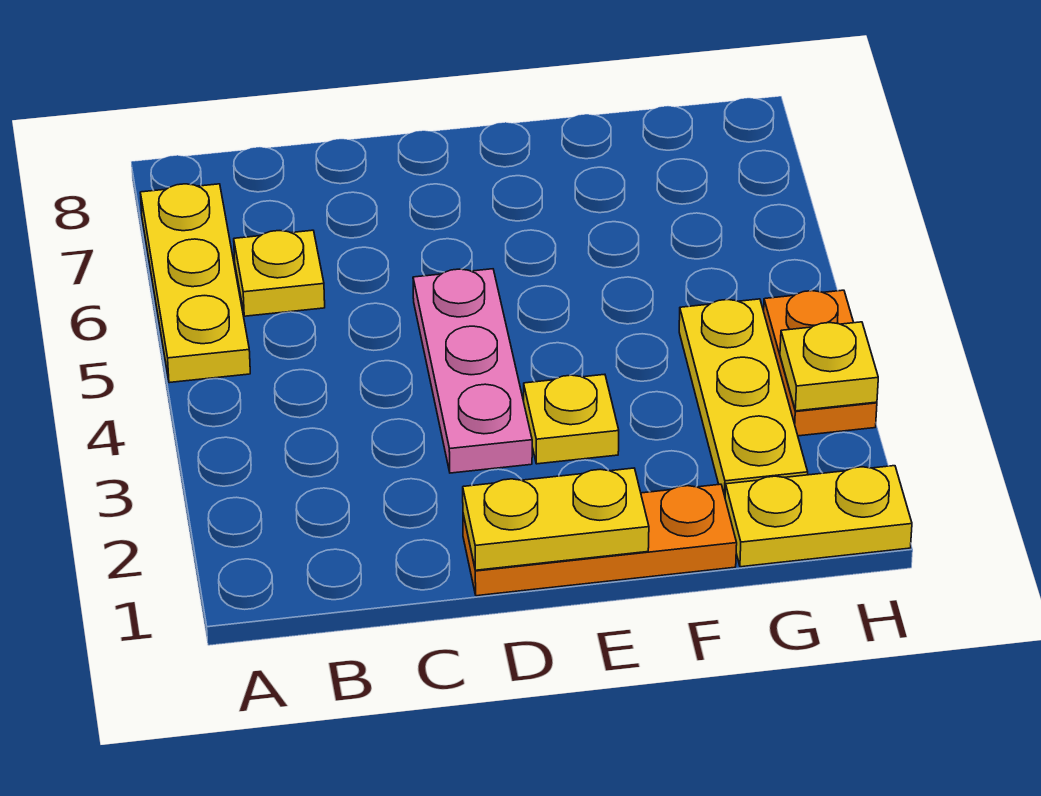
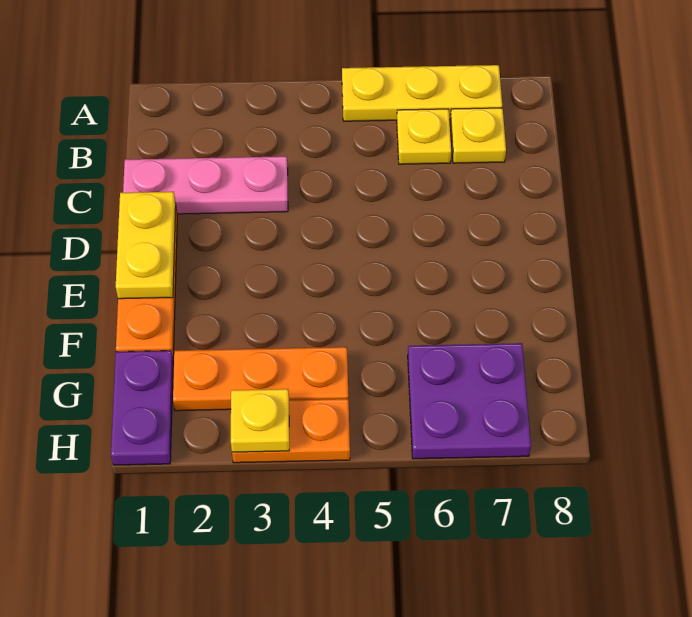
pink plate D3:D5 level 1 -> pink plate C1:C3 level 1
yellow plate E3 level 1 -> yellow plate B7 level 1
yellow plate G1:H1 level 1 -> purple plate G1:H1 level 1
yellow plate G2:G4 level 1 -> orange plate G2:G4 level 1
none -> purple plate G6:H7 level 1

